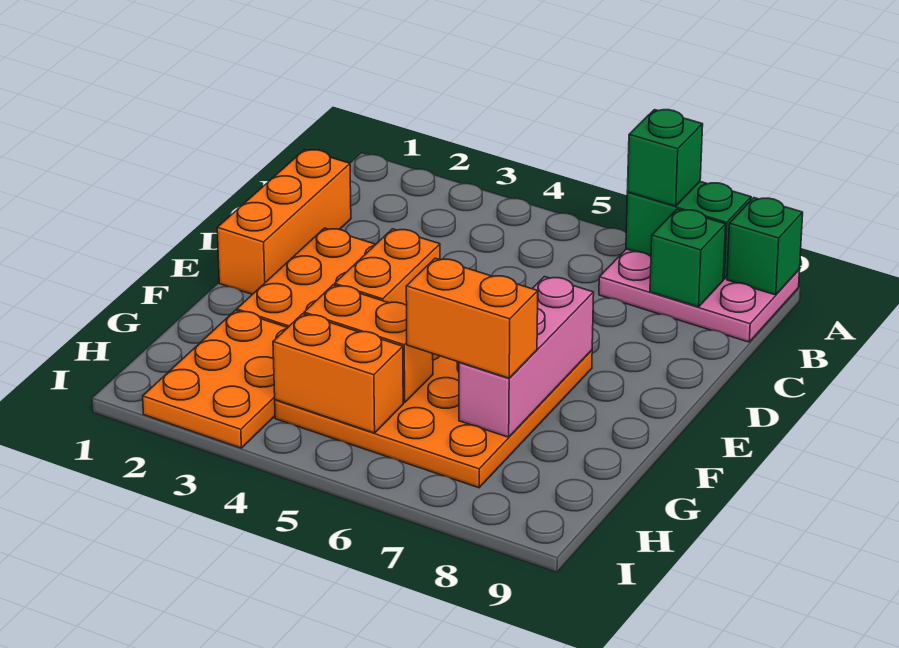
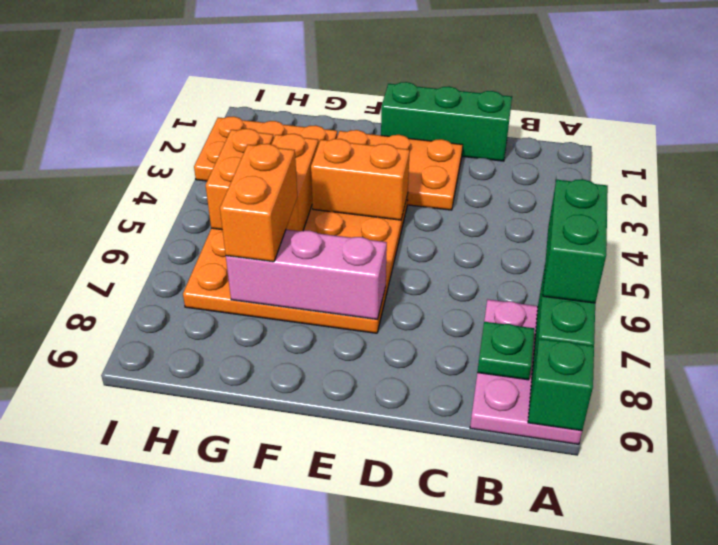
green brick A7 level 3 -> green brick A6:A7 level 3
green brick B8 level 2 -> green plate B8 level 2
orange brick C1:E1 level 1 -> green brick C1:E1 level 1

